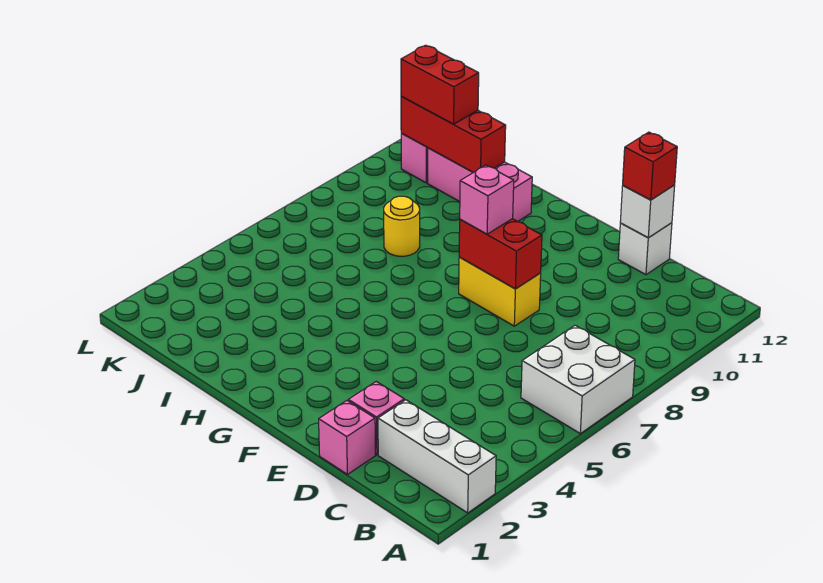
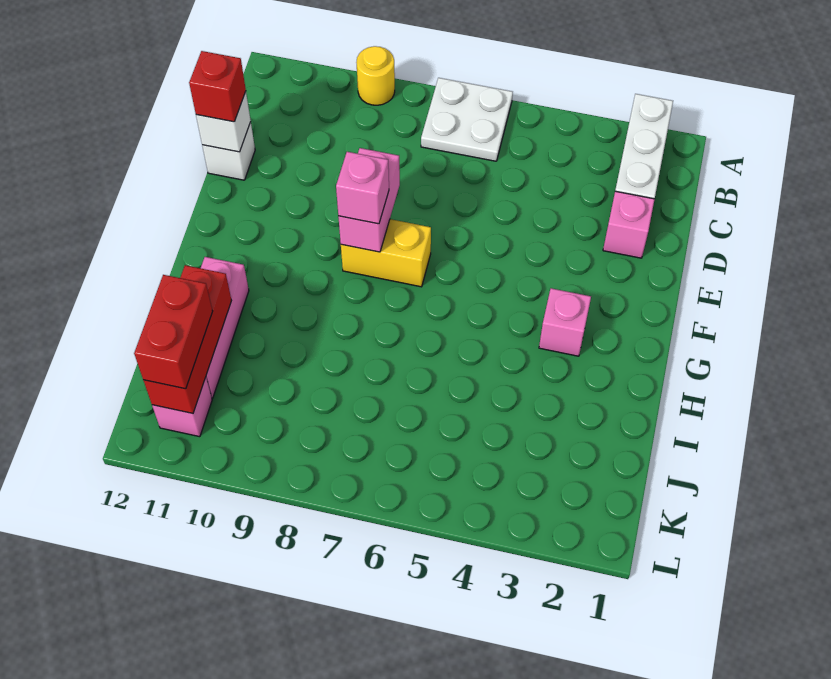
white brick A6:B7 level 1 -> white plate A6:B7 level 1
pink brick D1 level 1 -> pink brick G3 level 1
yellow brick E8:F8 level 1 -> yellow brick F7:F8 level 1
red brick E8:F8 level 2 -> pink brick E8:F8 level 2
yellow round brick I8 level 1 -> yellow round brick A9 level 1

